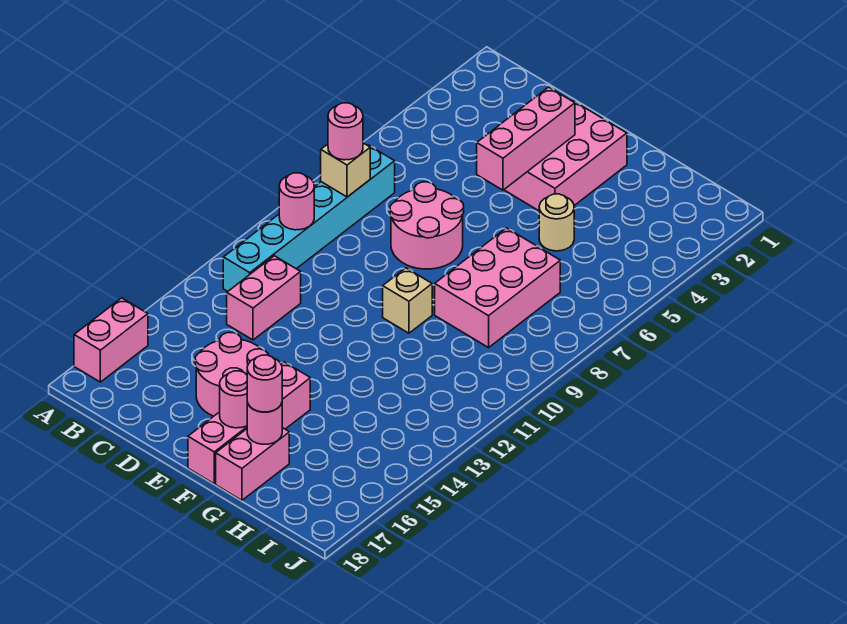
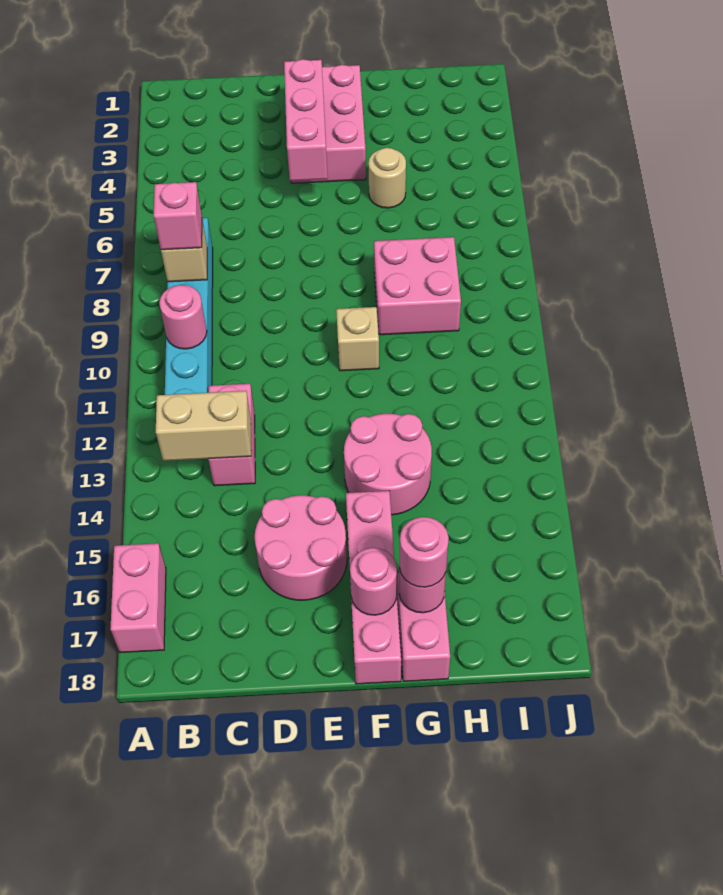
pink round brick B8 level 3 -> pink brick B8 level 3
none -> tan brick B13:C13 level 2
pink round brick D7:E8 level 1 -> pink round brick F13:G14 level 1
pink brick G7:H9 level 1 -> pink brick G8:H9 level 1

